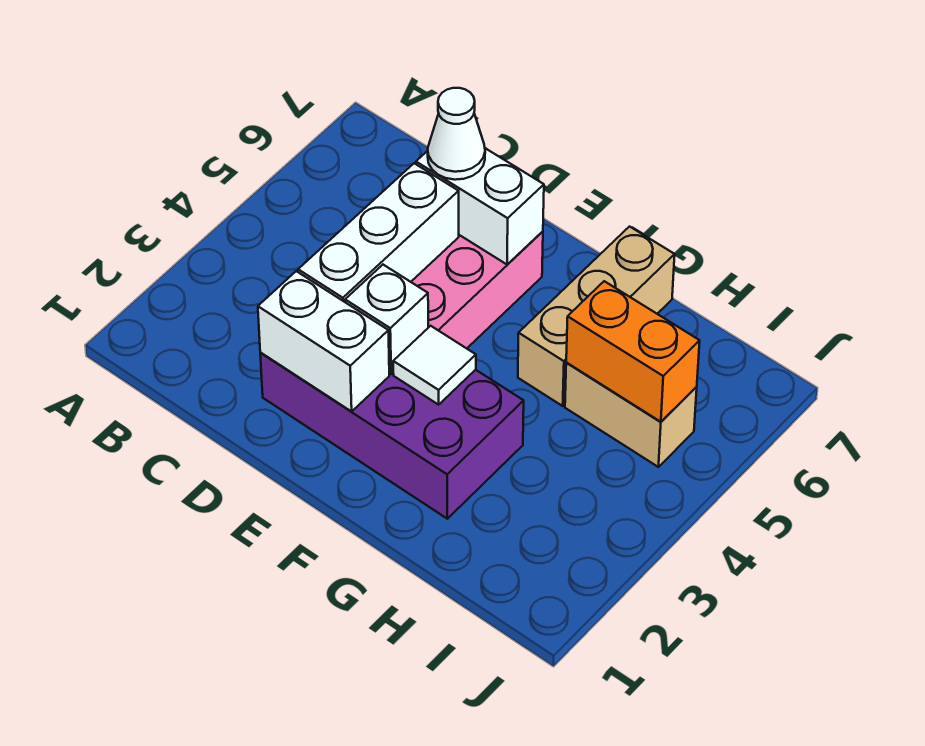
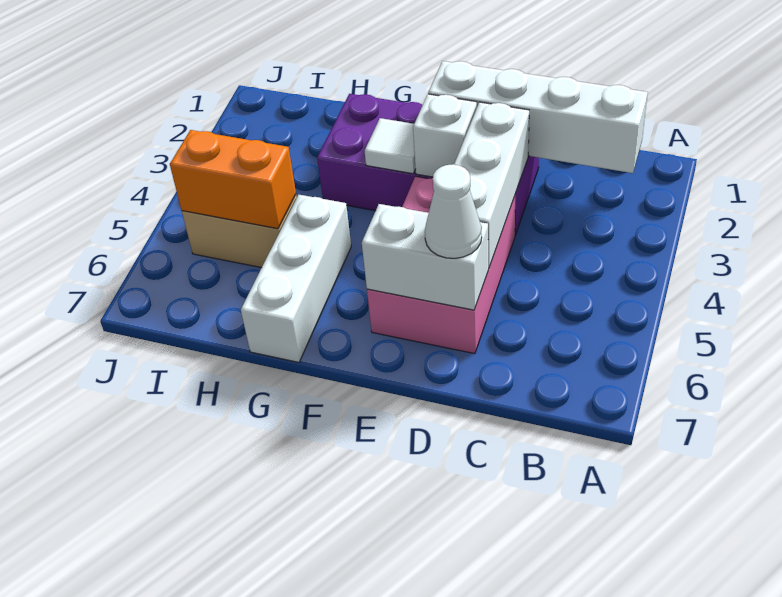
white brick D2:E2 level 2 -> white brick B2:E2 level 2
tan brick G5:G7 level 1 -> white brick G5:G7 level 1

